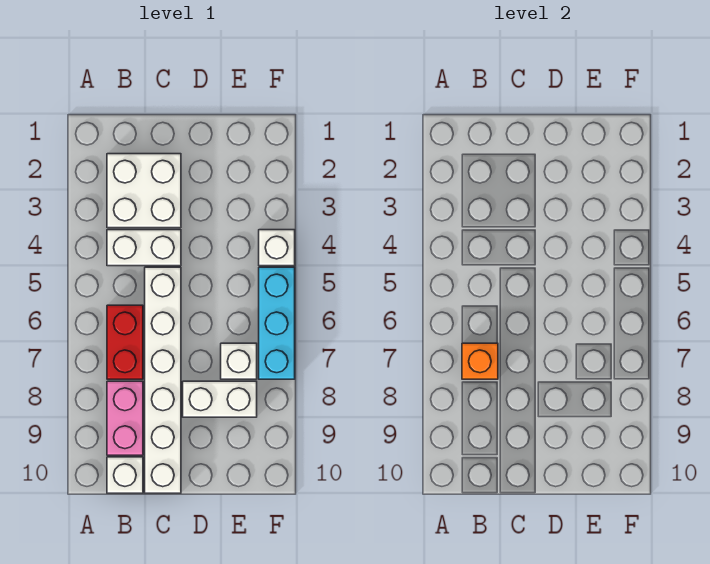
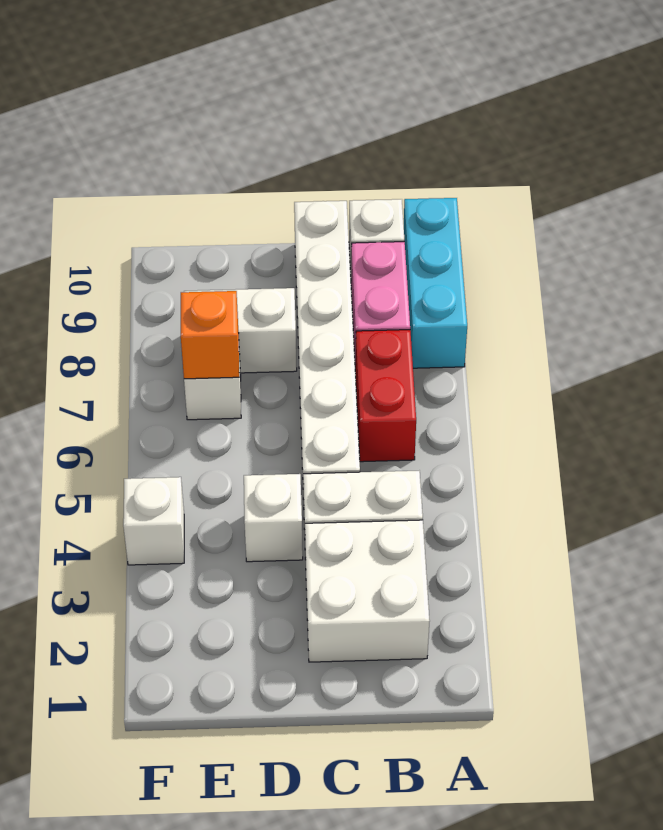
orange brick B7 level 2 -> orange brick E7 level 2
none -> white brick D4 level 1
cyan brick F5:F7 level 1 -> cyan brick A8:A10 level 1

